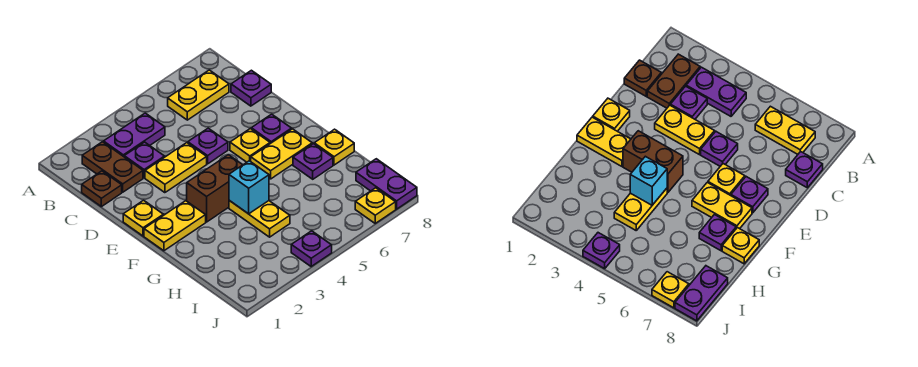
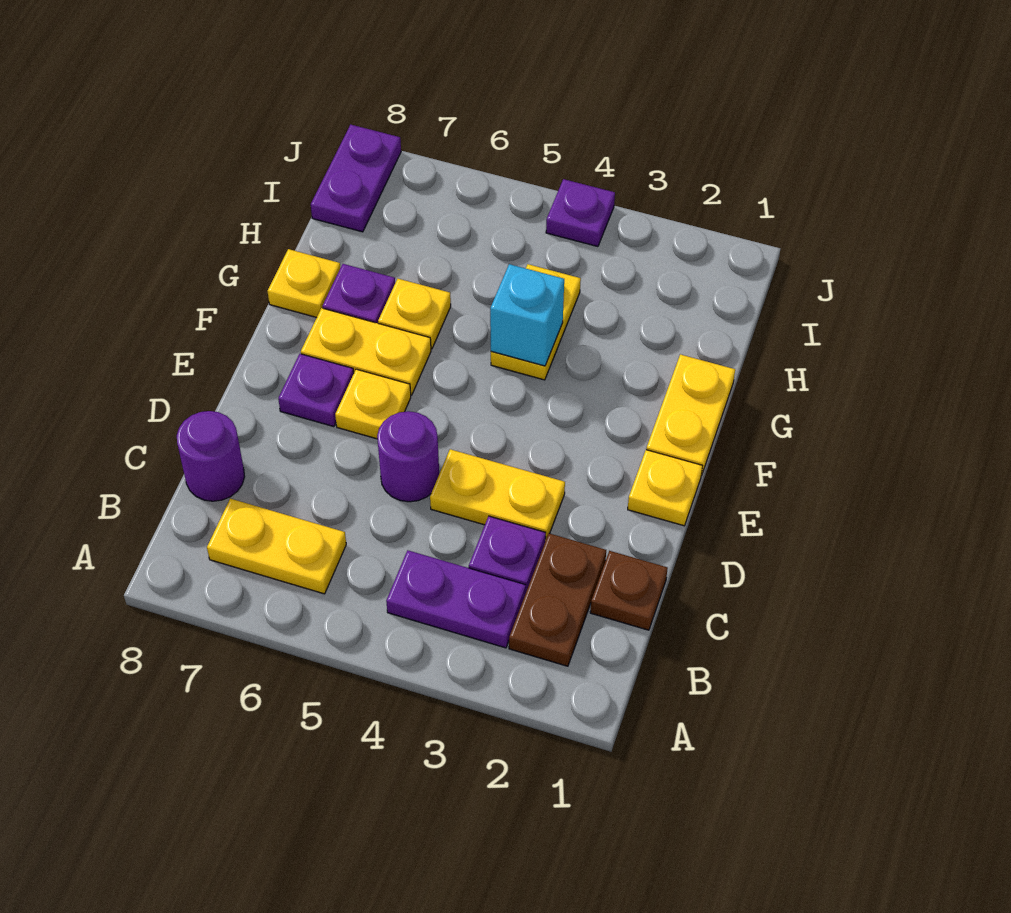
purple plate C8 level 1 -> purple round brick C8 level 1
purple plate D5 level 1 -> purple round brick D5 level 1
yellow plate F1:F2 level 1 -> yellow plate F1:G1 level 1
brown brick F3:F4 level 1 -> none
yellow plate J7 level 1 -> yellow plate G6 level 1

